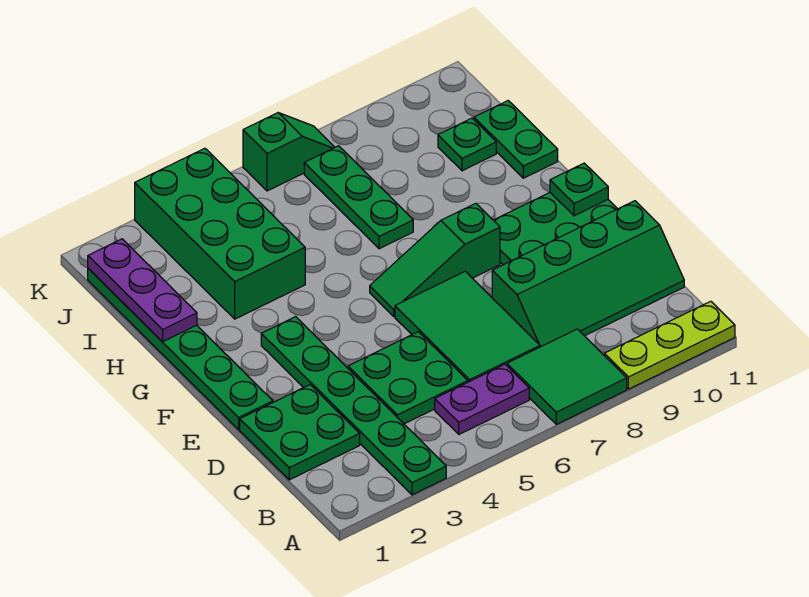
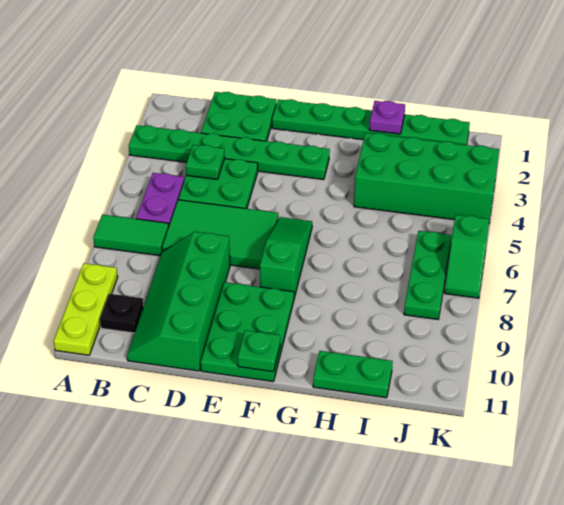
green tile A7:B8 level 1 -> green tile A7:B7 level 1
none -> black plate B10 level 1
purple plate H1:J1 level 2 -> purple plate H1 level 2
green plate H7:J7 level 1 -> green plate J6:J8 level 1
green plate I10 level 1 -> green plate C4 level 2

